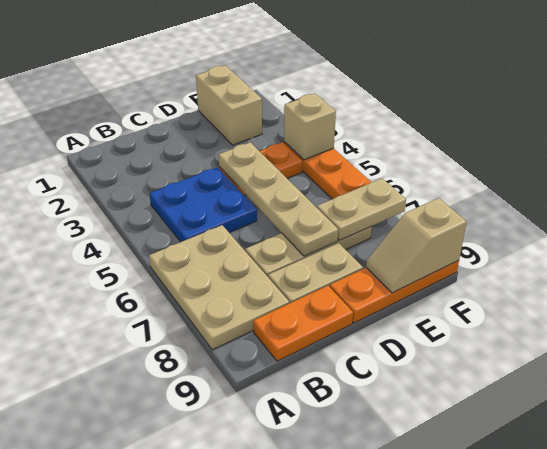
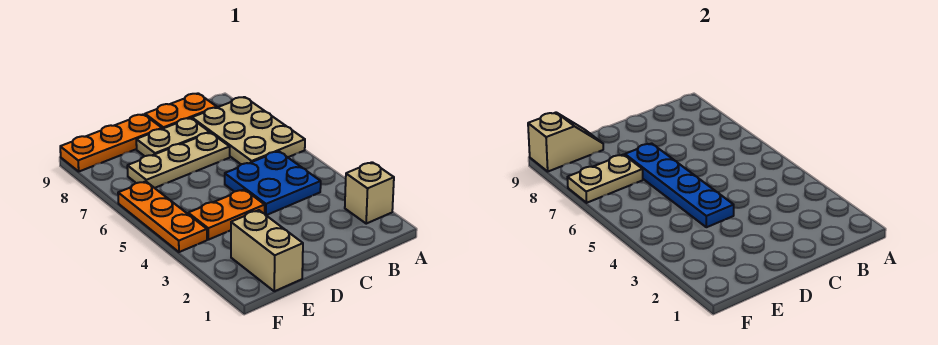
tan plate D4:D7 level 2 -> blue plate D4:D7 level 2
tan brick F4 level 2 -> tan brick A2 level 1

